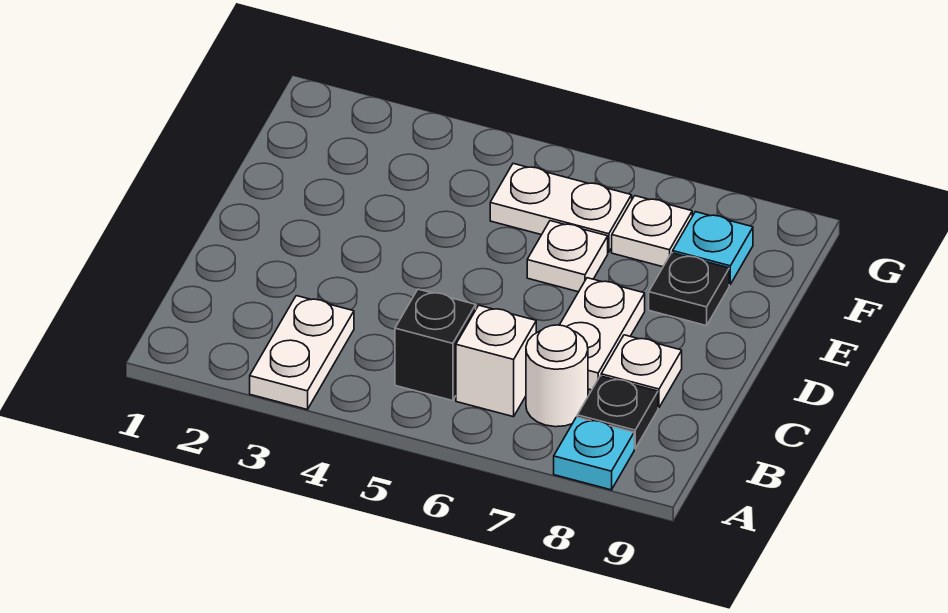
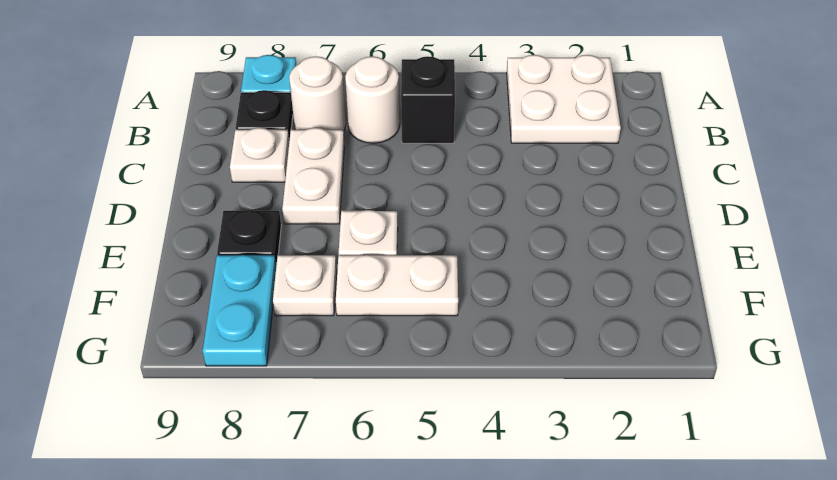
white plate A3:B3 level 1 -> white plate A2:B3 level 1
white brick B6 level 1 -> white round brick B6 level 1
cyan plate F8 level 1 -> cyan plate F8:G8 level 1

